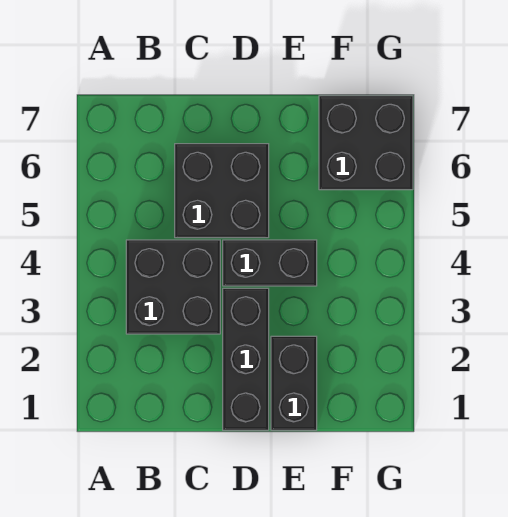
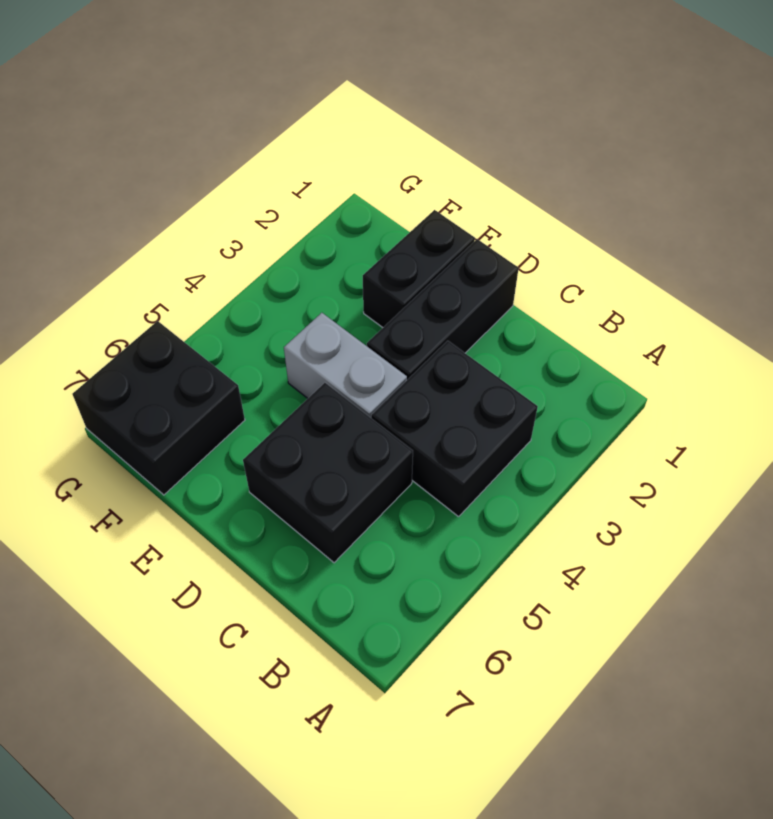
black brick D4:E4 level 1 -> grey brick D4:E4 level 1

